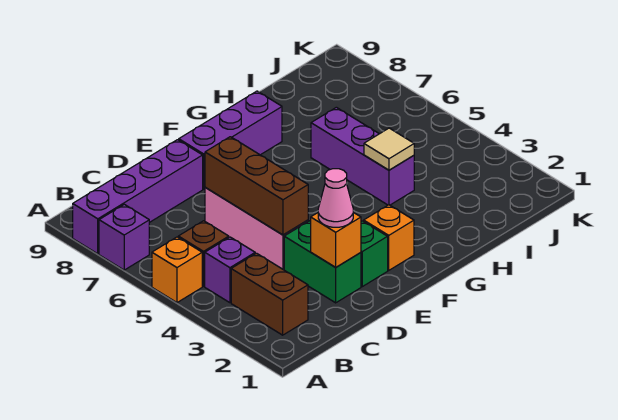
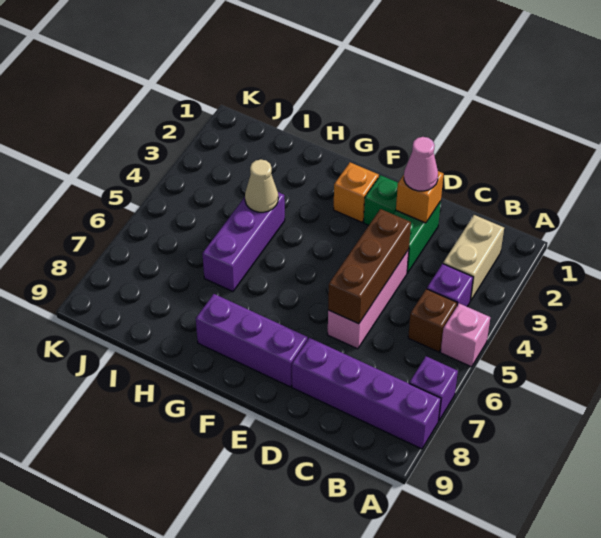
orange brick A5 level 1 -> pink brick A5 level 1
brown brick B2:B3 level 1 -> tan brick B2:B3 level 1
tan tile H4 level 2 -> tan cone H4 level 2

